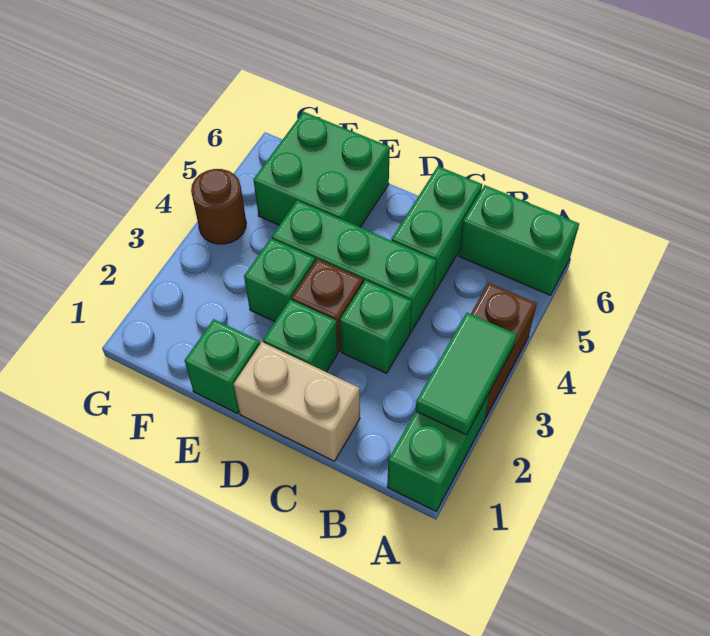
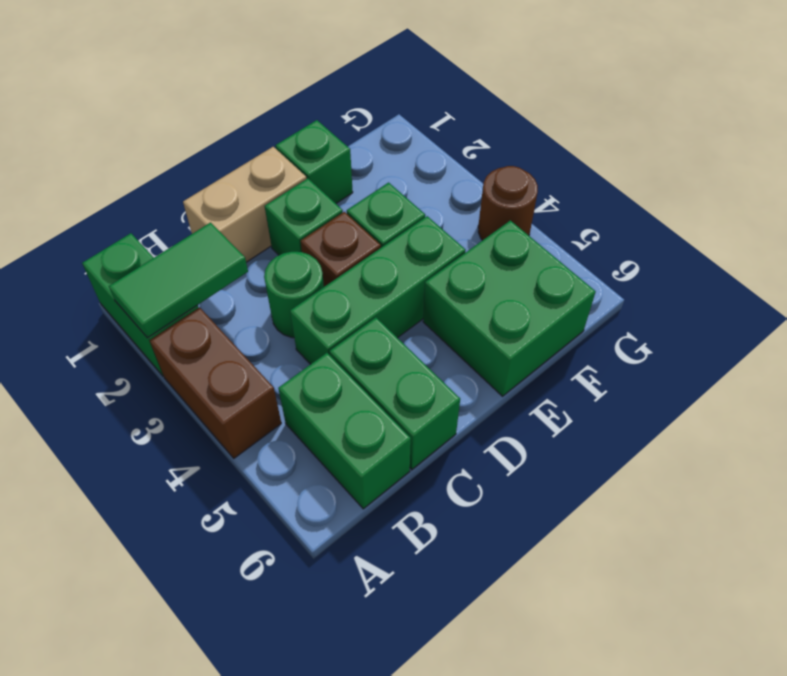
green tile A2:A3 level 2 -> green tile A2:B2 level 2
green brick A6:B6 level 1 -> green brick B5:B6 level 1
green brick C3 level 1 -> green round brick C3 level 1

